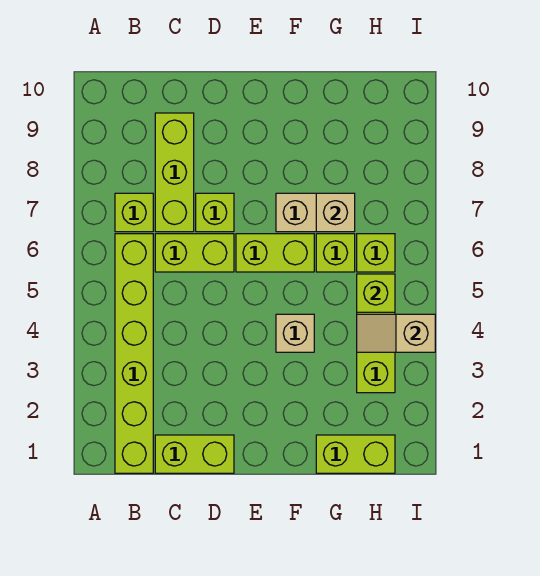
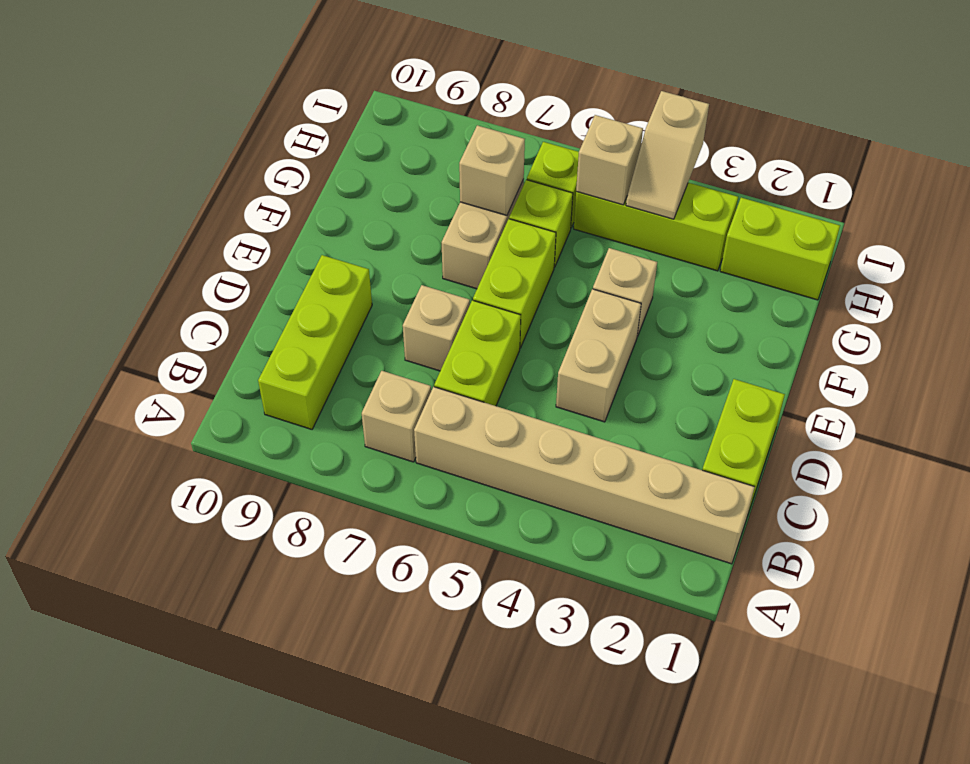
lime brick B1:B6 level 1 -> tan brick B1:B6 level 1
lime brick B7 level 1 -> tan brick B7 level 1
lime brick C7:C9 level 1 -> lime brick B9:D9 level 1
none -> tan brick D4:E4 level 1
lime brick D7 level 1 -> tan brick D7 level 1
lime brick G1:H1 level 1 -> lime brick H1:H2 level 1
lime brick H5 level 2 -> tan brick H5 level 2

